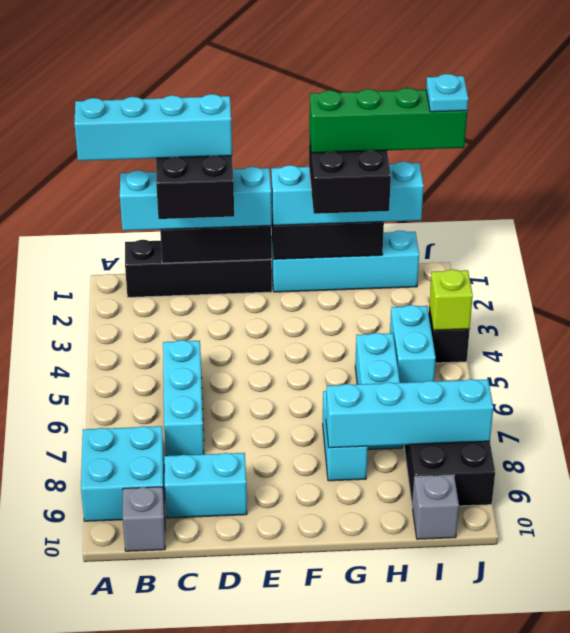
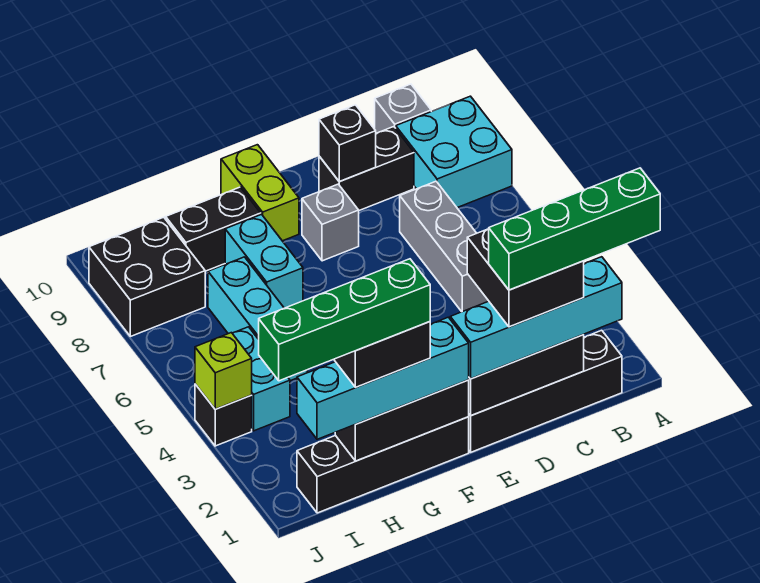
cyan brick A1:D1 level 5 -> green brick A1:D1 level 5
cyan brick C5:C7 level 1 -> grey brick C5:C7 level 1
cyan brick C9:D9 level 1 -> black brick C9:D9 level 1
none -> black brick D9 level 2
cyan brick F1:I1 level 1 -> black brick F1:I1 level 1
none -> lime brick F9:F10 level 1
cyan brick G8:J8 level 2 -> none
none -> black brick G9:H9 level 1
grey brick I10 level 1 -> grey brick E8 level 1
cyan plate J1 level 6 -> none

